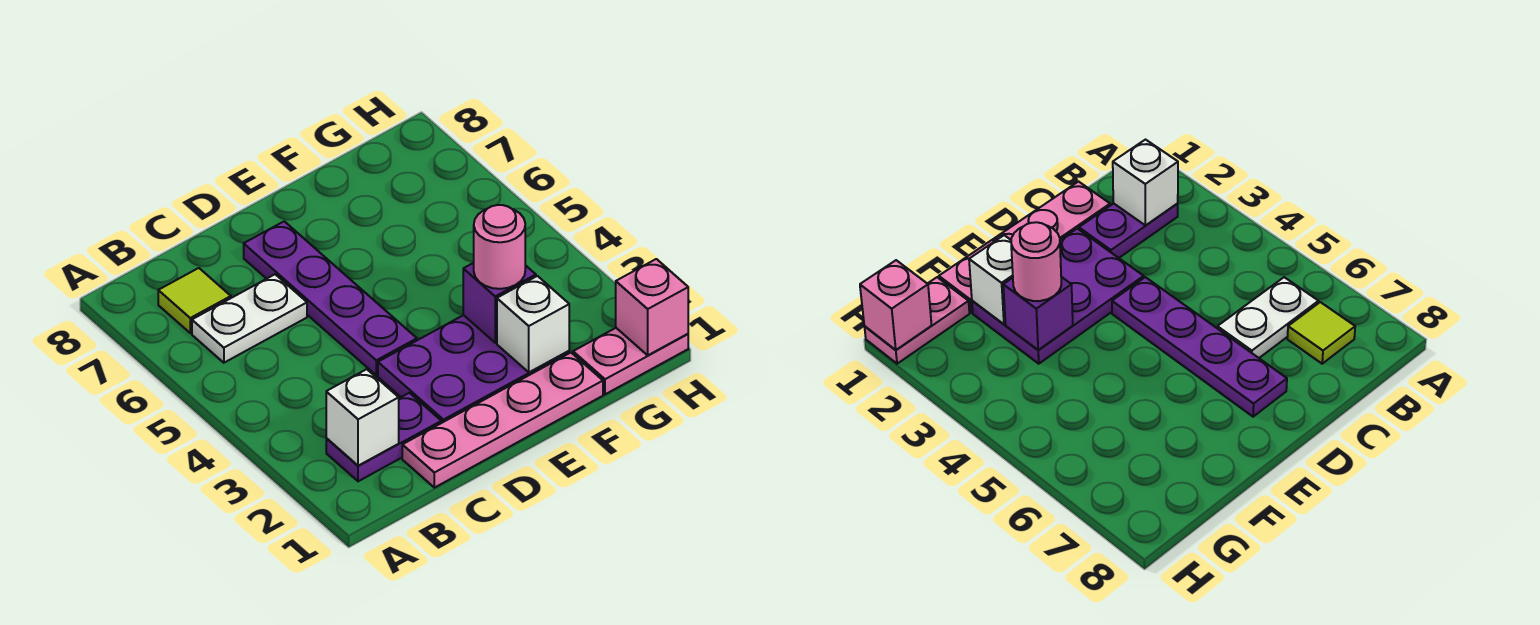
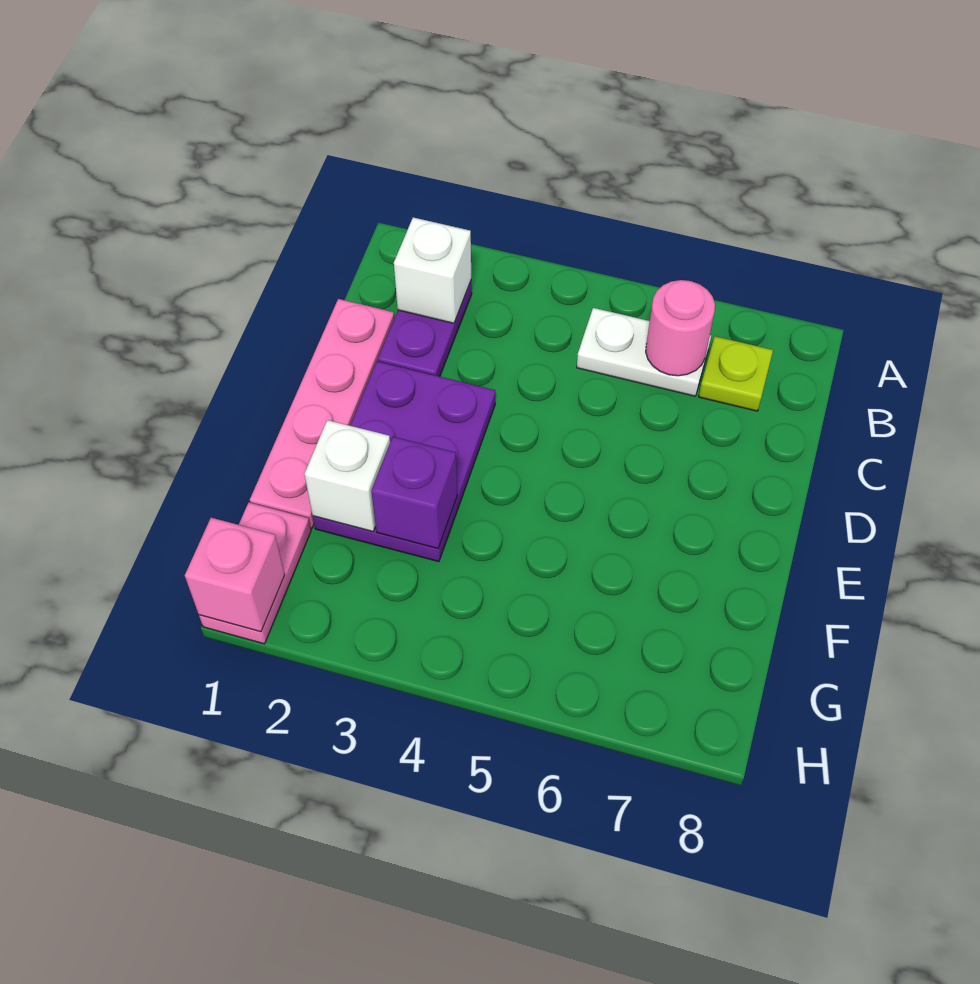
white plate B6:C6 level 1 -> white plate B5:B6 level 1
lime tile B7 level 1 -> lime plate B7 level 1
purple plate D4:D7 level 1 -> none
pink round brick F3 level 3 -> pink round brick B6 level 2

